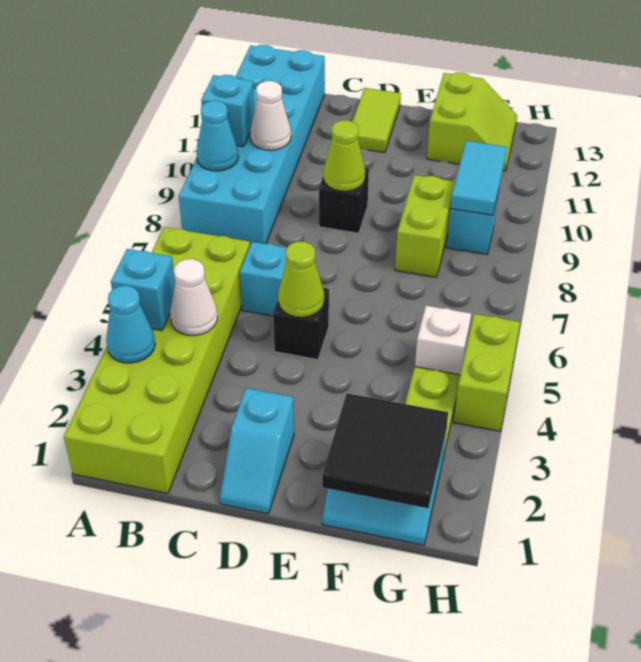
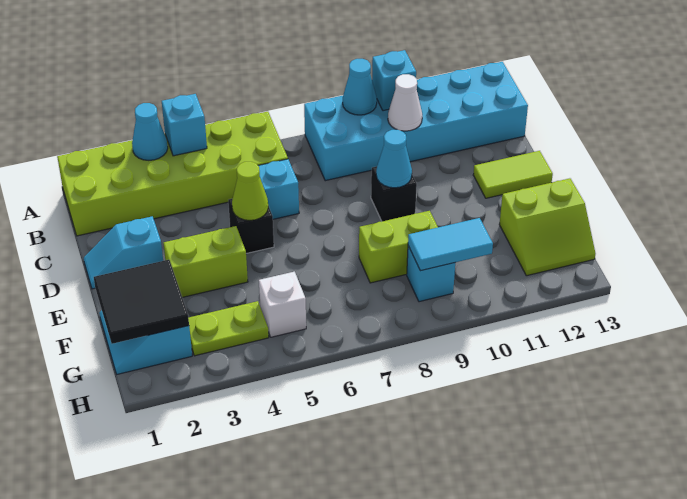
white cone B4 level 2 -> none
lime cone D9 level 2 -> cyan cone D9 level 2
lime brick H4:H5 level 1 -> lime brick E3:E4 level 1

